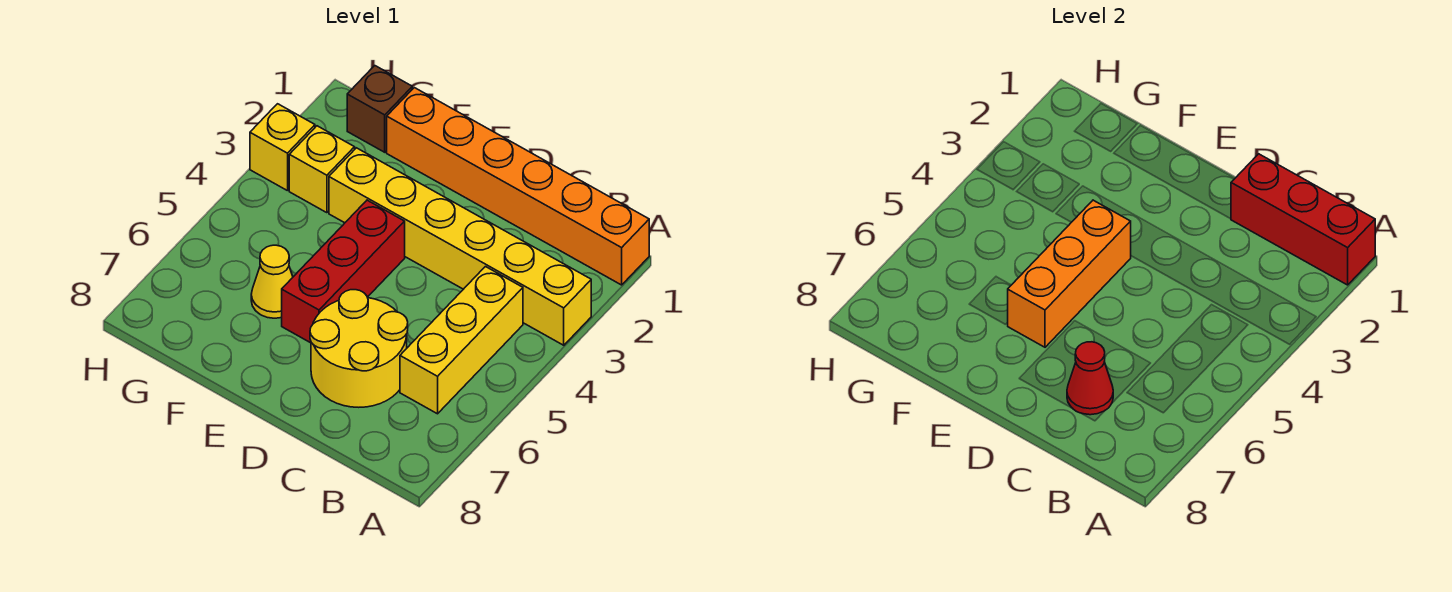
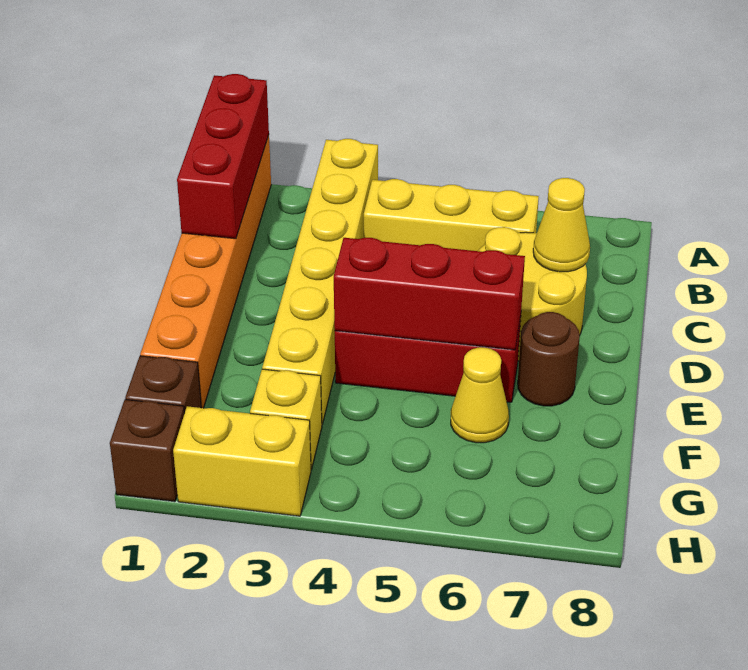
red cone C7 level 2 -> yellow cone C7 level 2
orange brick E4:E6 level 2 -> red brick E4:E6 level 2
none -> brown round brick E7 level 1
none -> brown brick H1 level 1
yellow brick H3 level 1 -> yellow brick H2:H3 level 1

